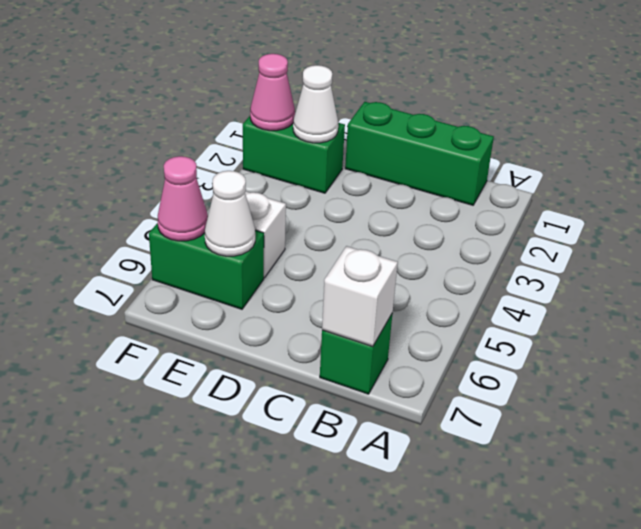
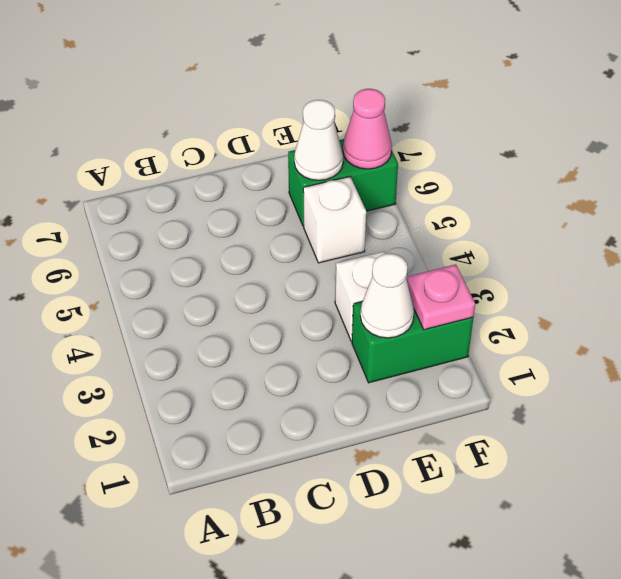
green brick B1:D1 level 1 -> none
green brick B7 level 1 -> none
white brick B7 level 2 -> white brick E3 level 1
pink cone F2 level 2 -> pink plate F2 level 2

